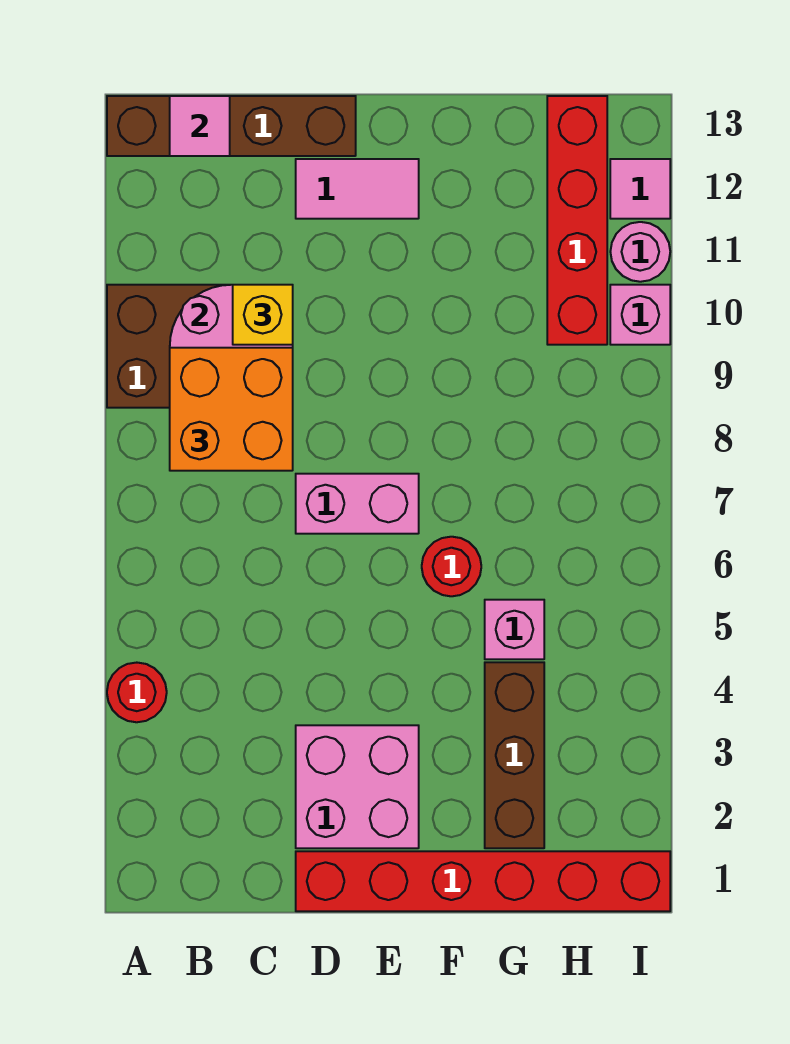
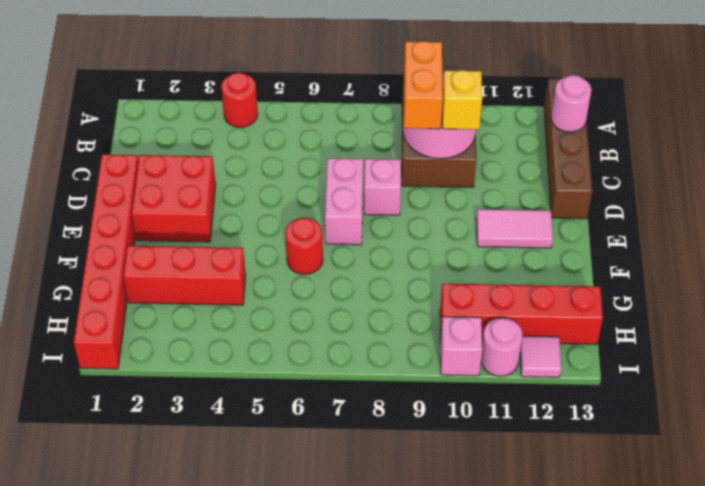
orange brick B8:C9 level 3 -> orange brick B9:C9 level 3
pink tile B13 level 2 -> pink round brick B13 level 2
pink brick D2:E3 level 1 -> red brick D2:E3 level 1
pink tile D12:E12 level 1 -> pink tile E11:E12 level 1
brown brick G2:G4 level 1 -> red brick G2:G4 level 1
pink brick G5 level 1 -> pink brick D8 level 1

